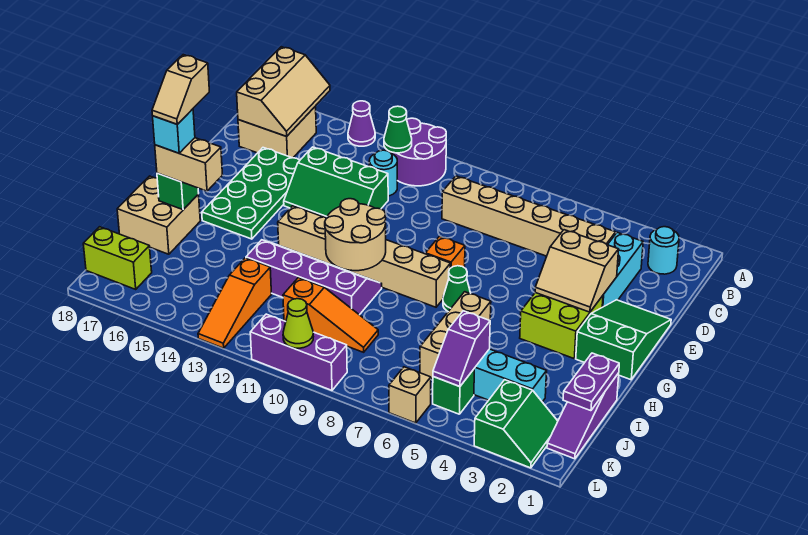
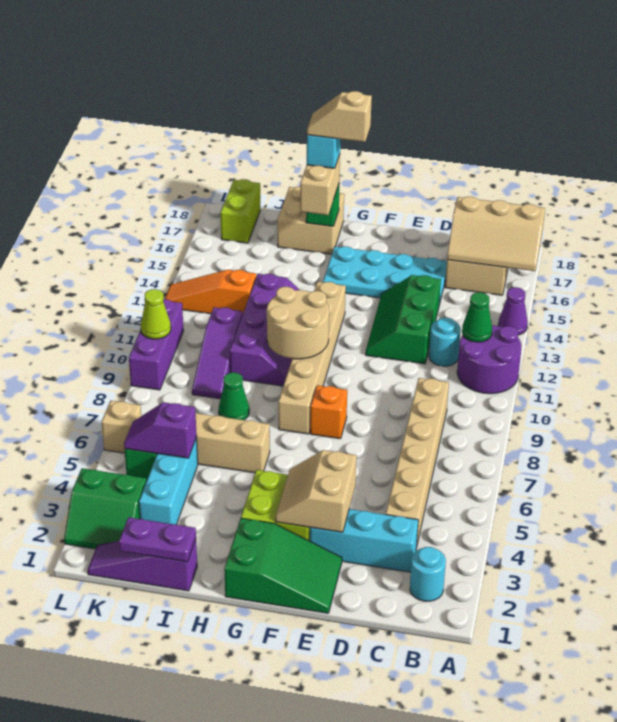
green plate D15:G16 level 1 -> cyan plate D15:G16 level 1
green cone G7 level 1 -> green cone I8 level 1
orange slope J9:J11 level 1 top 11 -> purple slope J9:J11 level 1 top 11

